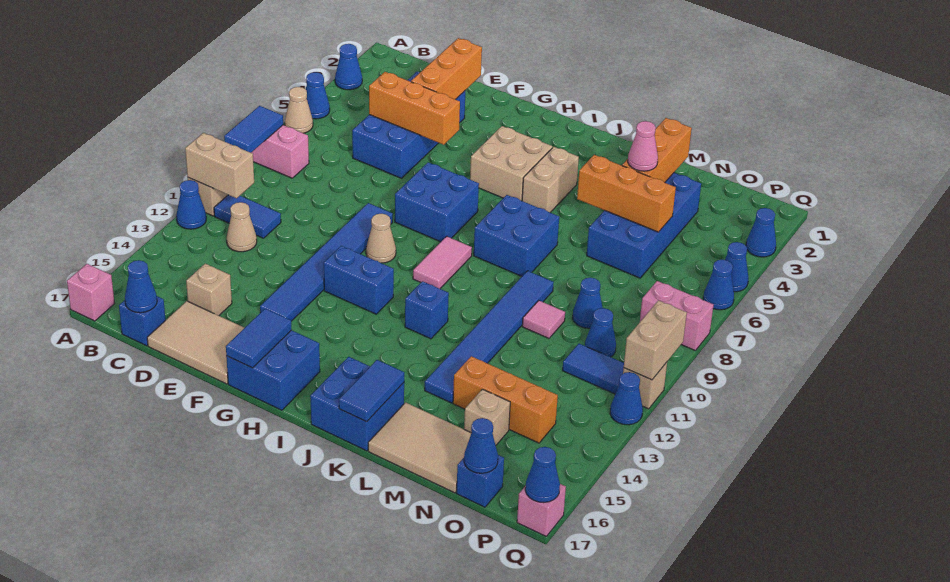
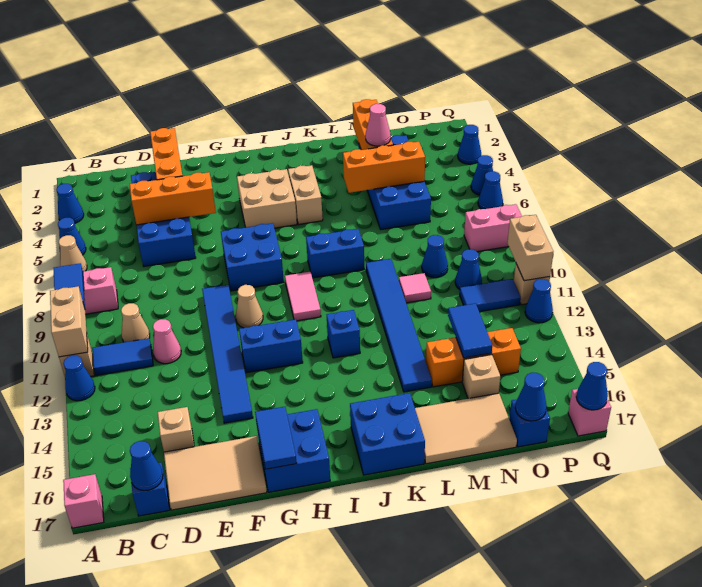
tan brick A11:B11 level 2 -> tan brick A10:A11 level 2
tan cone C12 level 1 -> tan cone C10 level 1
none -> pink cone D11 level 1
blue brick J7:K8 level 1 -> blue brick J8:K8 level 1
blue tile K16:K17 level 2 -> blue tile N13:N14 level 2

